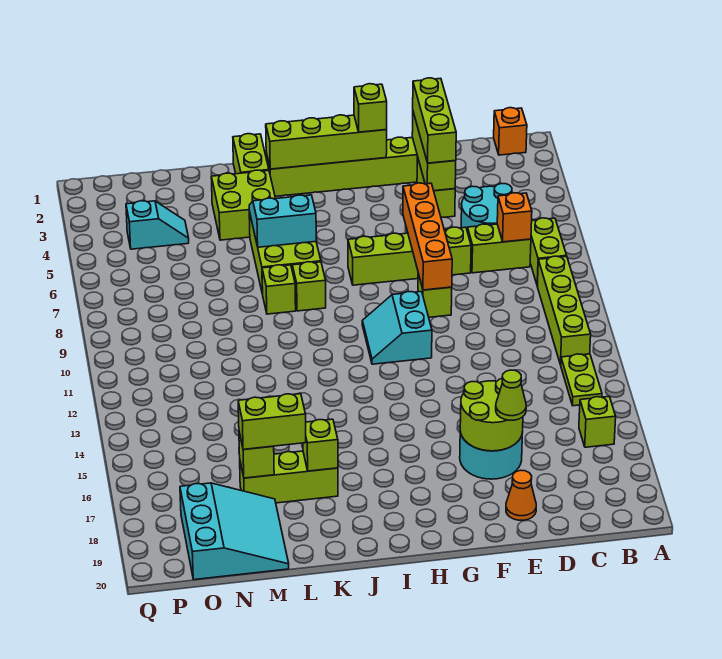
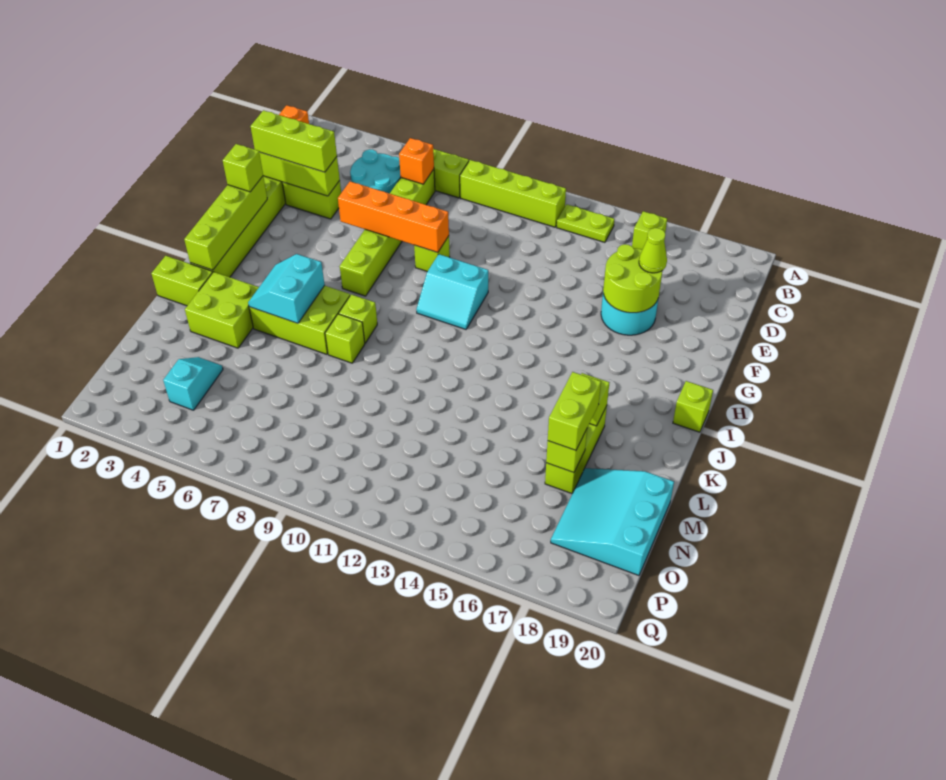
orange cone E19 level 1 -> none
none -> lime brick I20 level 1
cyan slope M18:O20 level 1 top O -> cyan slope M18:O20 level 1 top 20

